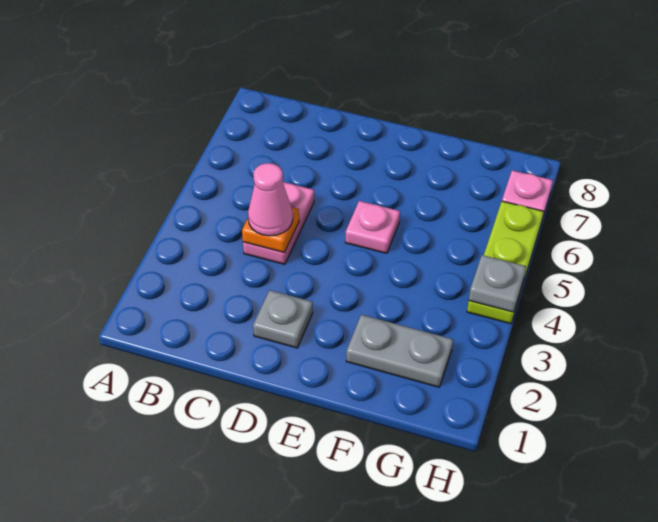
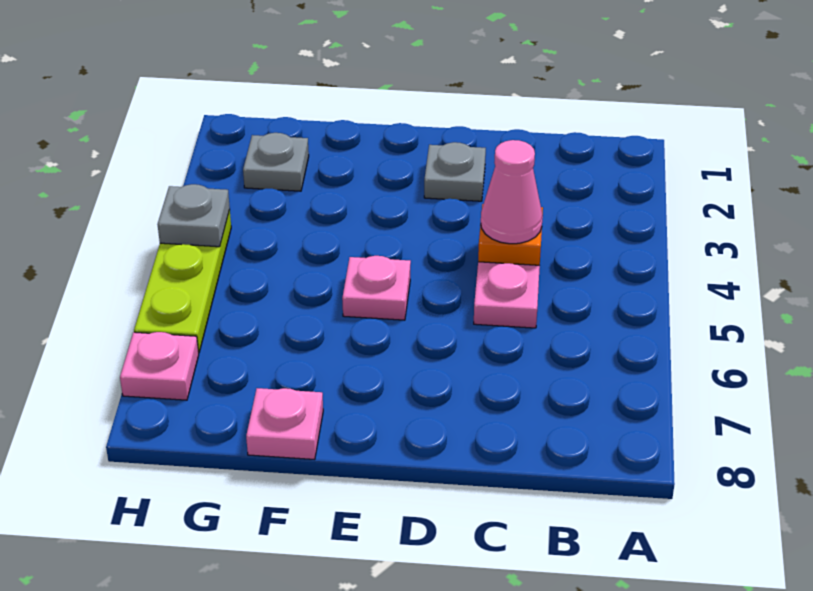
grey plate F2:G2 level 1 -> grey plate G2 level 1
none -> pink plate F8 level 1

